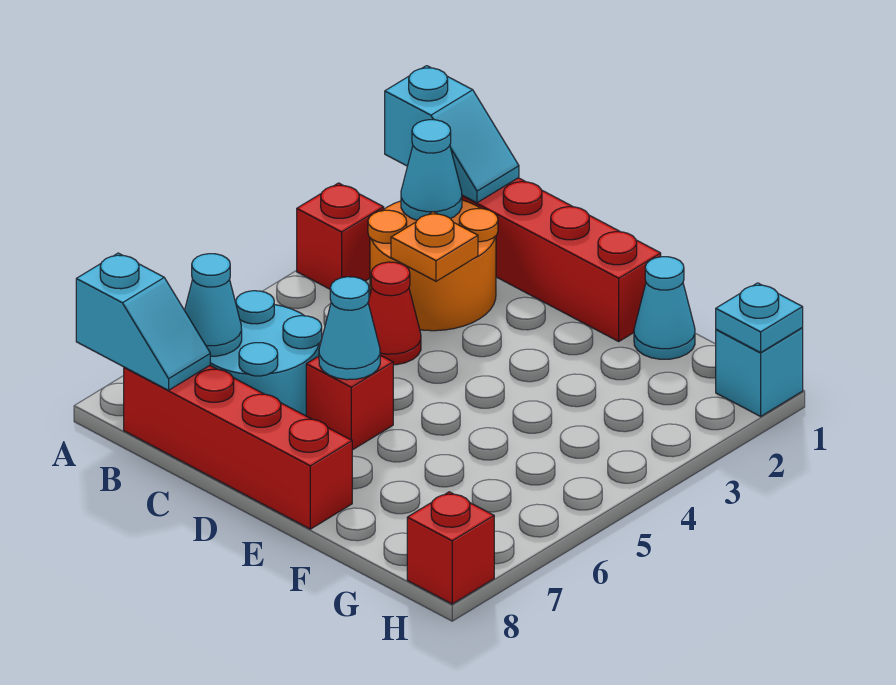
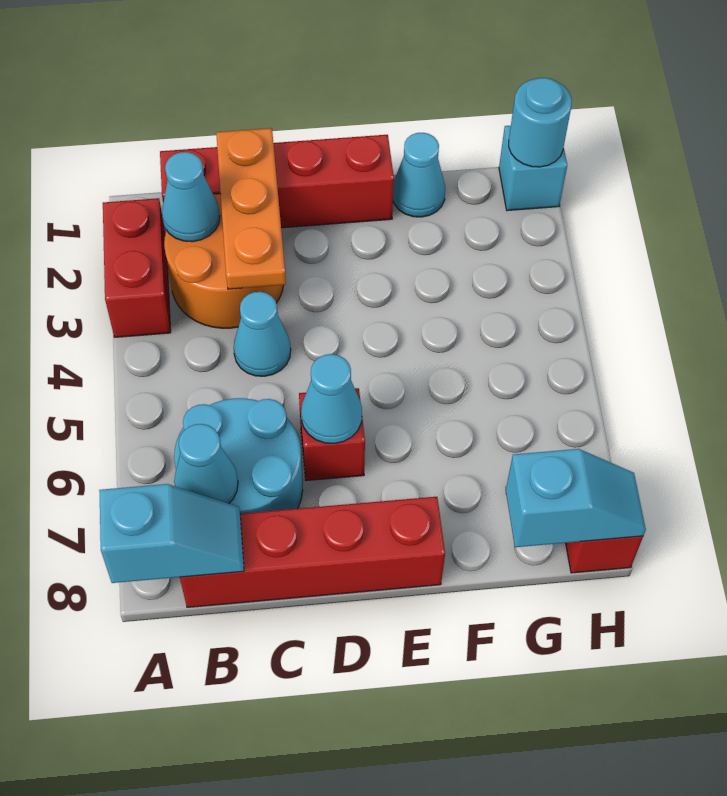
cyan slope A1:B1 level 2 top A -> cyan slope G8:H8 level 2 top G
red brick A3 level 1 -> red brick A2:A3 level 1
orange plate C3 level 2 -> orange plate C1:C3 level 2
red cone C4 level 1 -> cyan cone C4 level 1
cyan plate H1 level 2 -> cyan round brick H1 level 2

